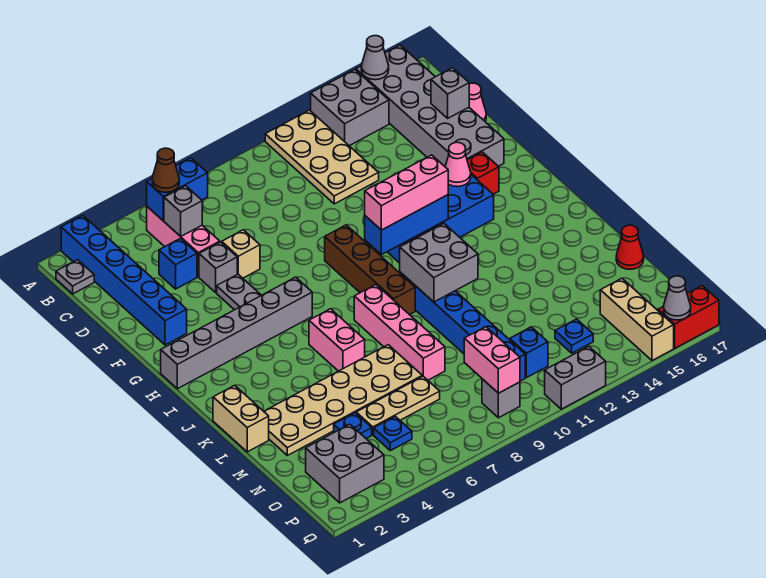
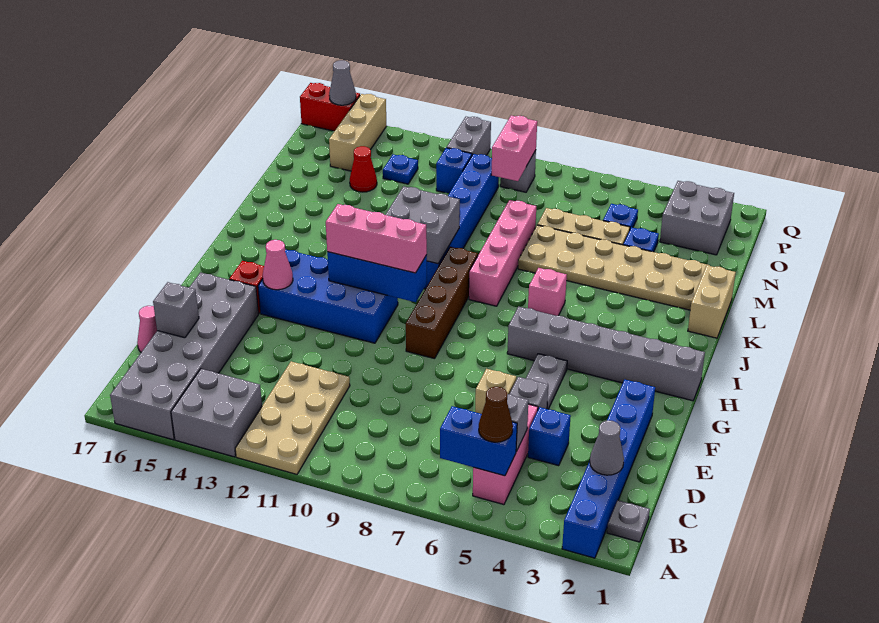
grey cone A15 level 2 -> grey cone C2 level 2
pink brick J6:K6 level 1 -> pink brick J6 level 1
red cone M17 level 1 -> red cone N14 level 1
grey brick Q11:Q12 level 1 -> grey brick P11:Q11 level 1

